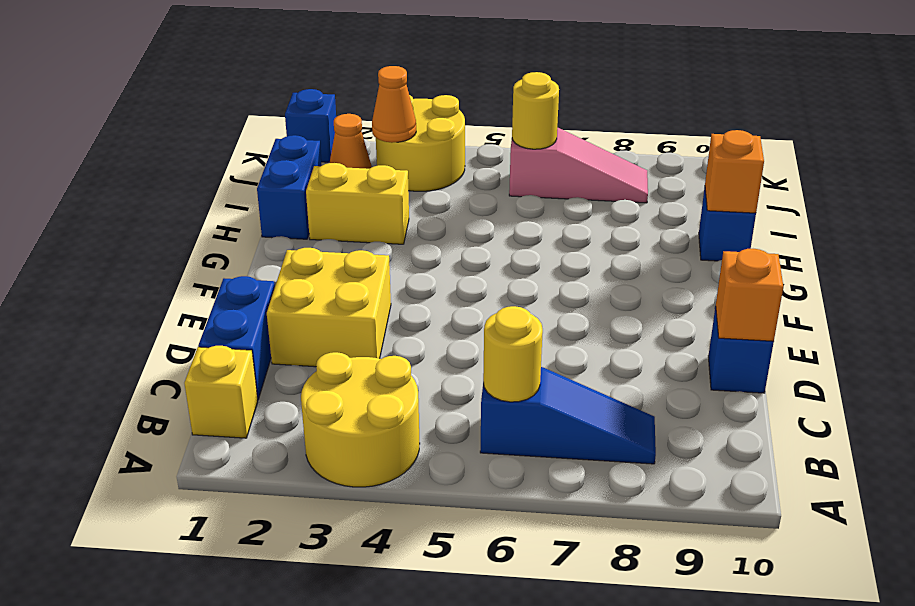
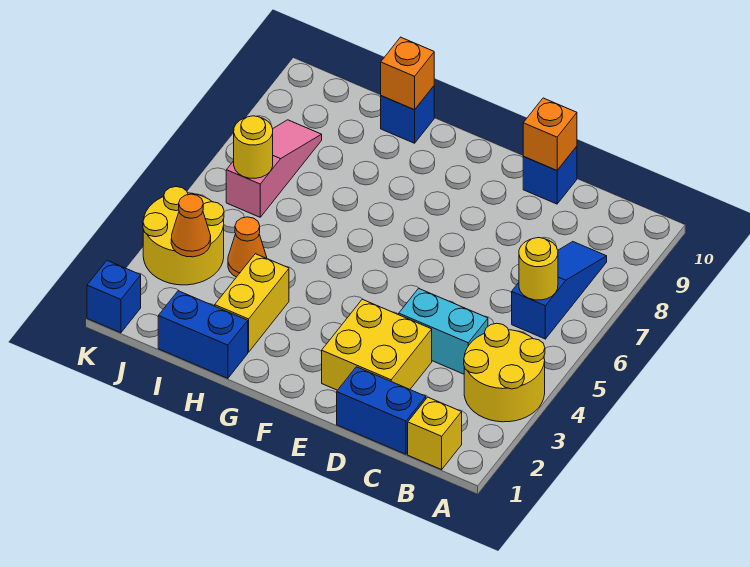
none -> cyan brick C4:D4 level 1
orange cone J2 level 1 -> orange cone I4 level 1

